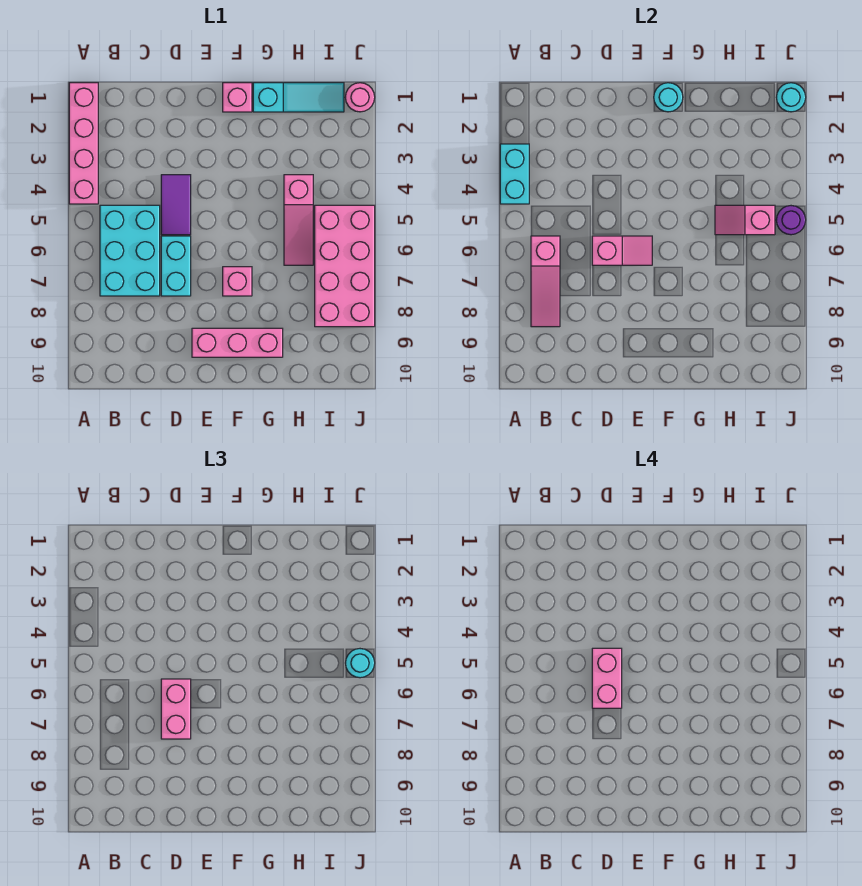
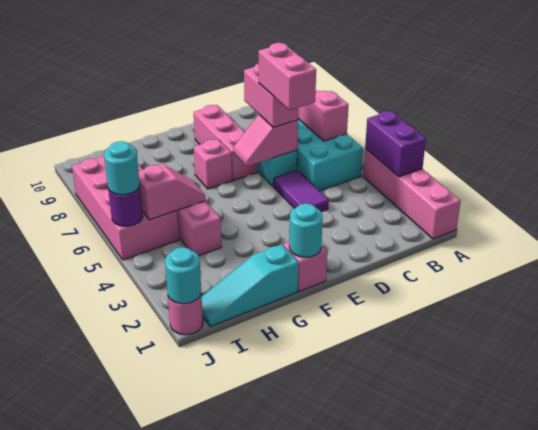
cyan brick A3:A4 level 2 -> purple brick A3:A4 level 2
pink brick E9:G9 level 1 -> pink brick E7:E9 level 1

